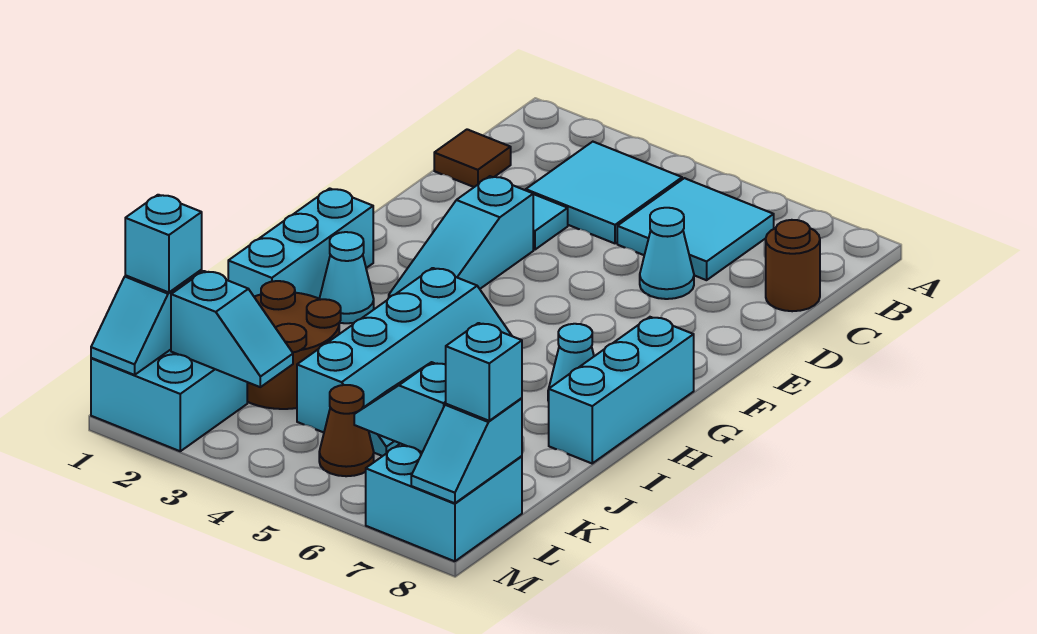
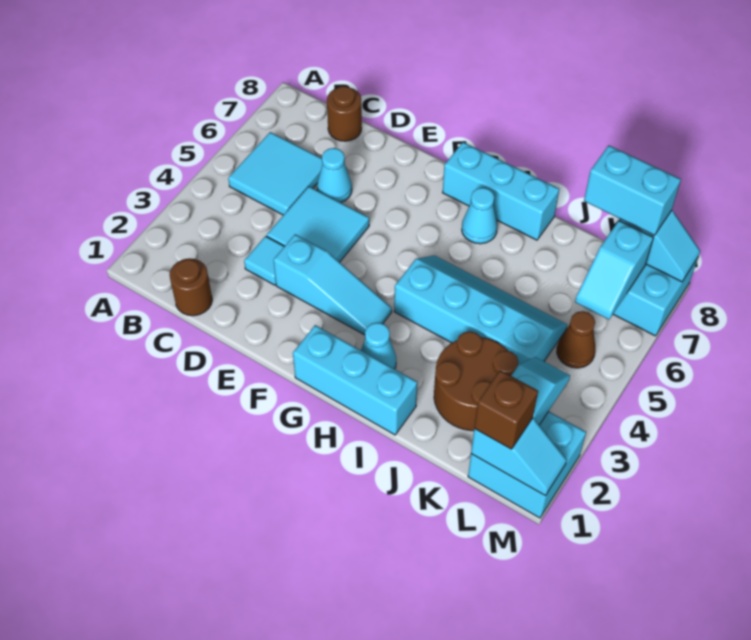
cyan tile B3:C4 level 1 -> cyan tile D4:E5 level 1
brown tile C1 level 1 -> brown round brick C1 level 1
cyan brick L1 level 3 -> brown brick L1 level 3
cyan brick L8 level 3 -> cyan brick K8:L8 level 3

